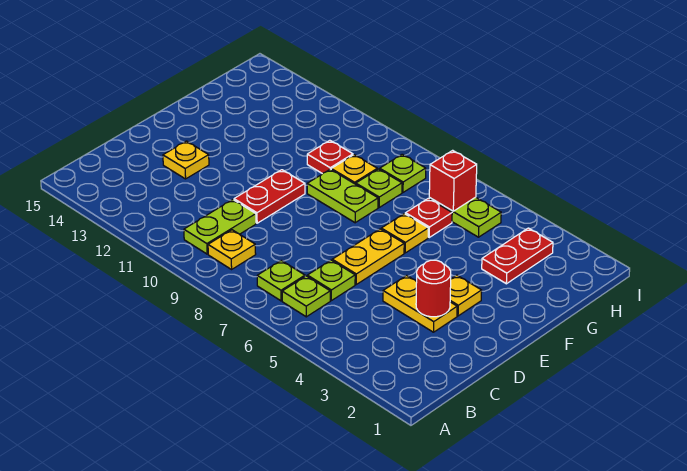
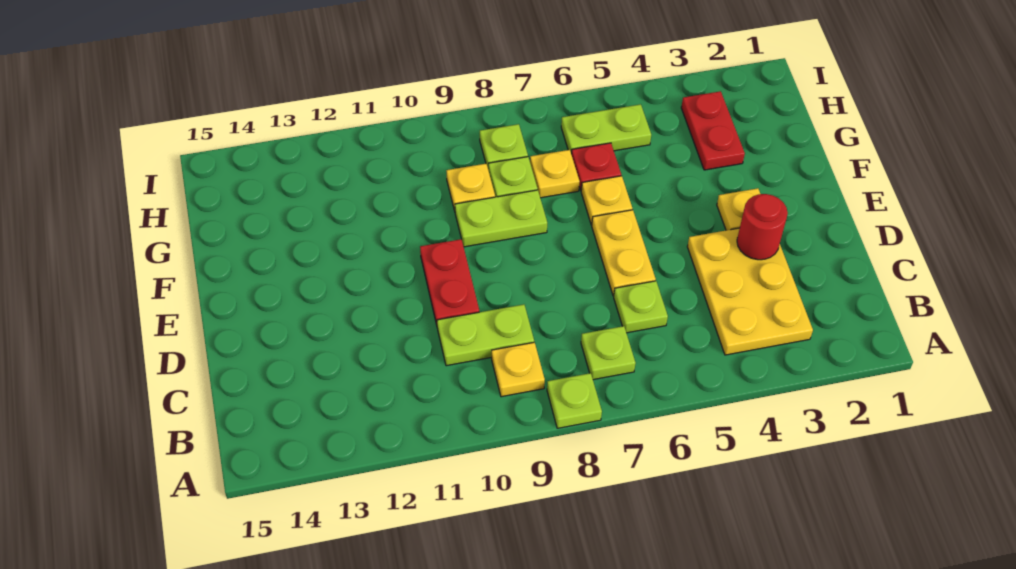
lime plate B6 level 1 -> lime plate A8 level 1
lime plate B10:C10 level 1 -> lime plate C9:C10 level 1
yellow plate D3:D4 level 1 -> yellow plate B3:D4 level 1
yellow plate D13 level 1 -> yellow plate G7 level 1
red plate G10 level 1 -> none
red brick H6 level 2 -> none

